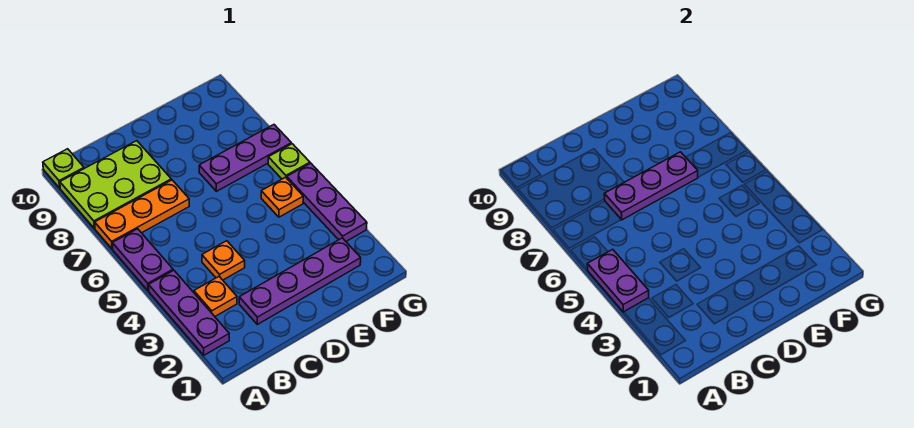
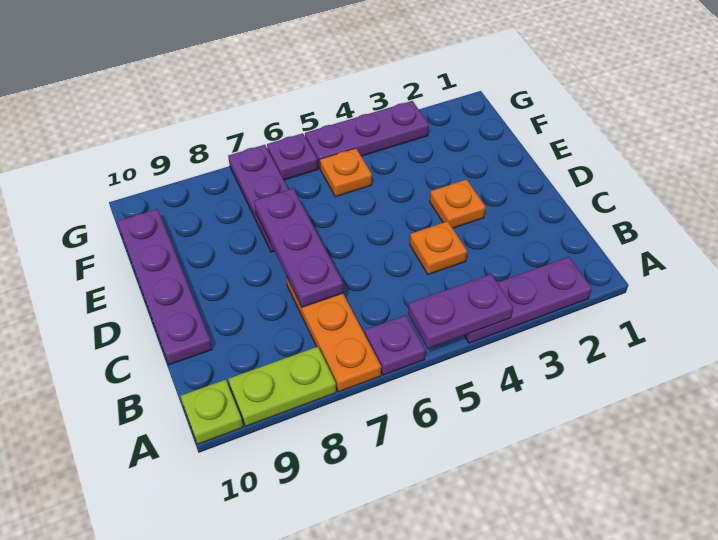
purple plate A5:A6 level 1 -> purple plate A6 level 1
lime plate A8:C9 level 1 -> lime plate A8:A9 level 1
orange plate B3 level 1 -> orange plate D3 level 1
purple plate C2:F2 level 1 -> purple plate C10:F10 level 1
lime plate G6 level 1 -> purple plate G6 level 1

